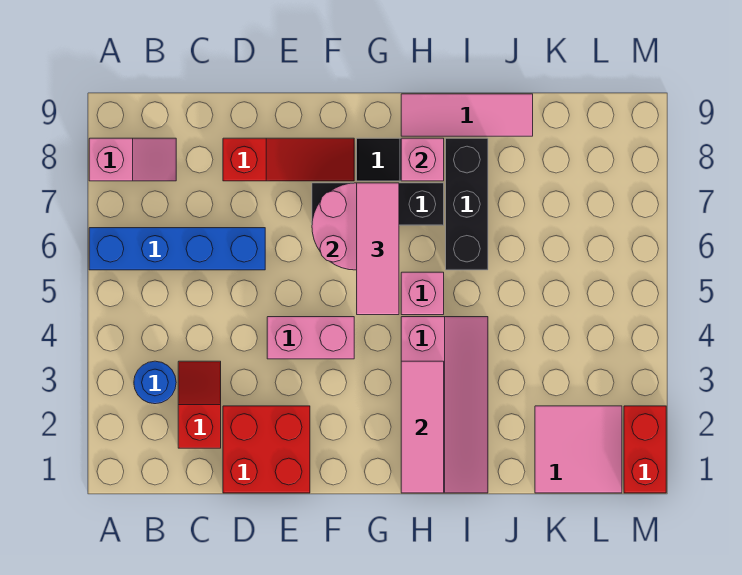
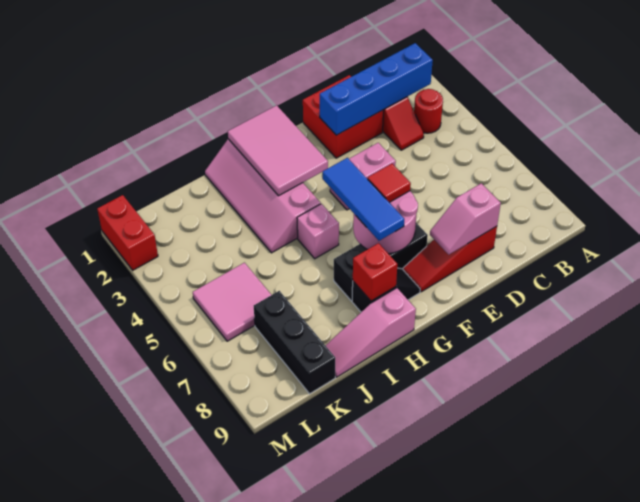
blue brick A6:D6 level 1 -> blue brick B2:E2 level 2
pink slope A8:B8 level 1 top A -> pink slope D8:E8 level 2 top D
blue round brick B3 level 1 -> red round brick B3 level 1
none -> red tile F6 level 3
pink tile G5:G7 level 3 -> blue tile G5:G7 level 3
pink tile H1:H3 level 2 -> pink tile G1:H3 level 2
pink brick H8 level 2 -> red brick H8 level 2
pink tile H9:J9 level 1 -> pink slope H9:J9 level 1 top H
black brick I6:I8 level 1 -> black brick K7:K9 level 1
pink tile K1:L2 level 1 -> pink tile K5:L6 level 1

